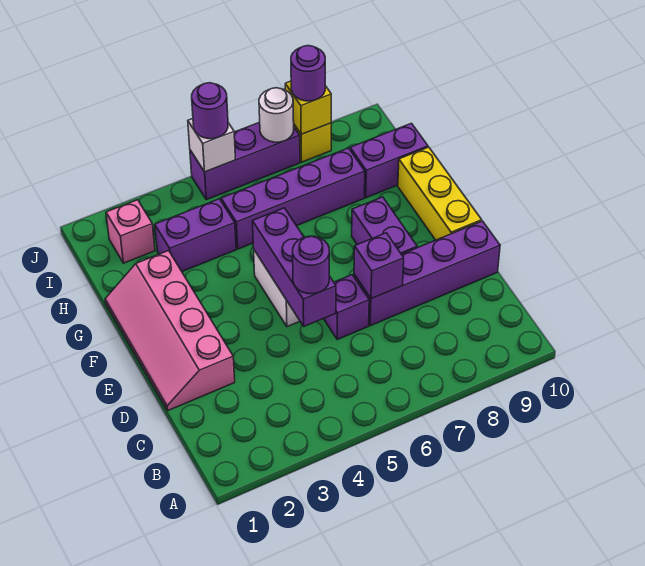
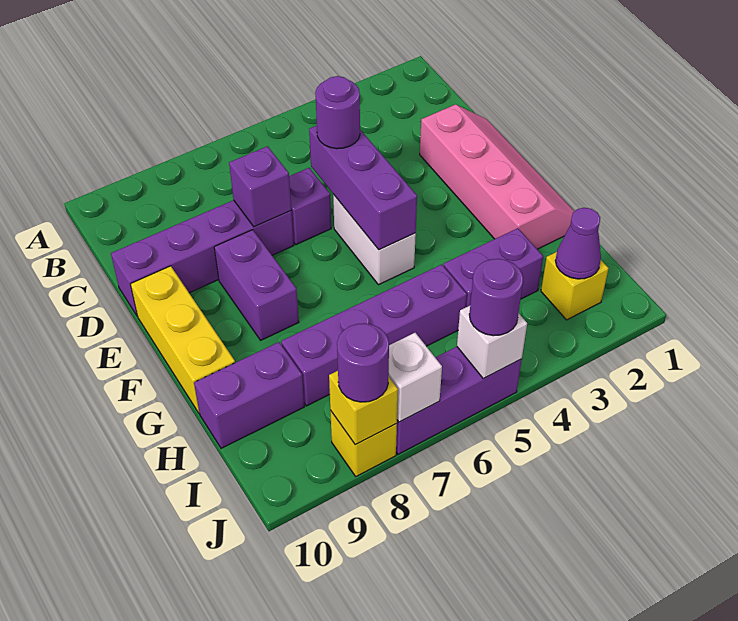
pink brick I2 level 1 -> yellow brick I2 level 1
none -> purple cone I2 level 2
white round brick J7 level 2 -> white brick J7 level 2

